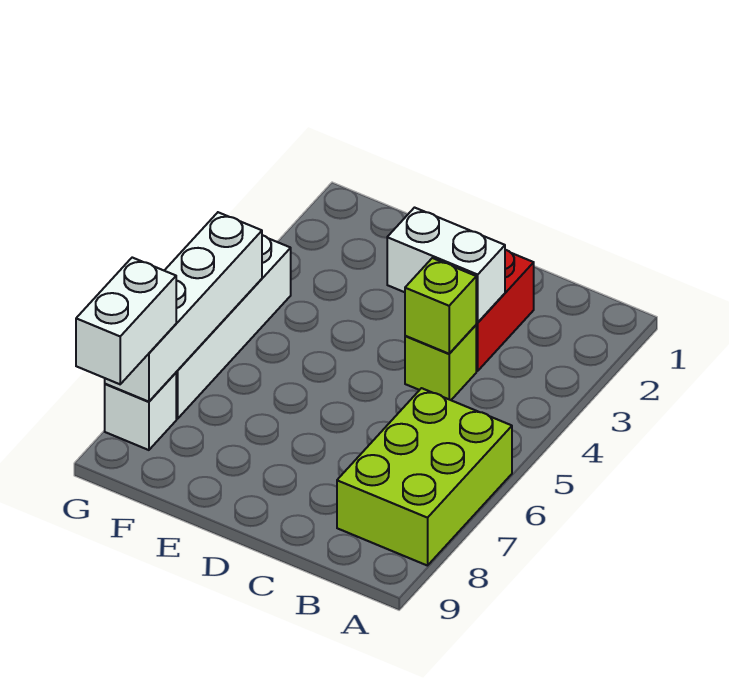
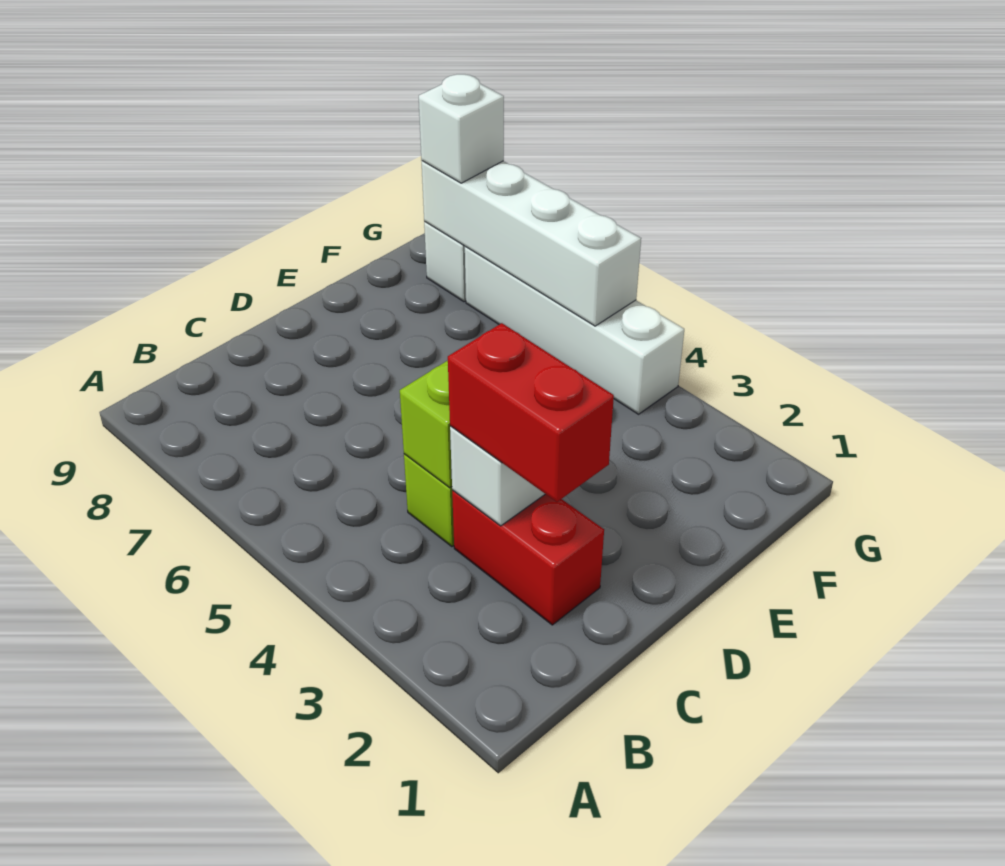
lime brick A6:B8 level 1 -> none
none -> red brick C2:C3 level 3
white brick G8:G9 level 3 -> white brick G8 level 3

